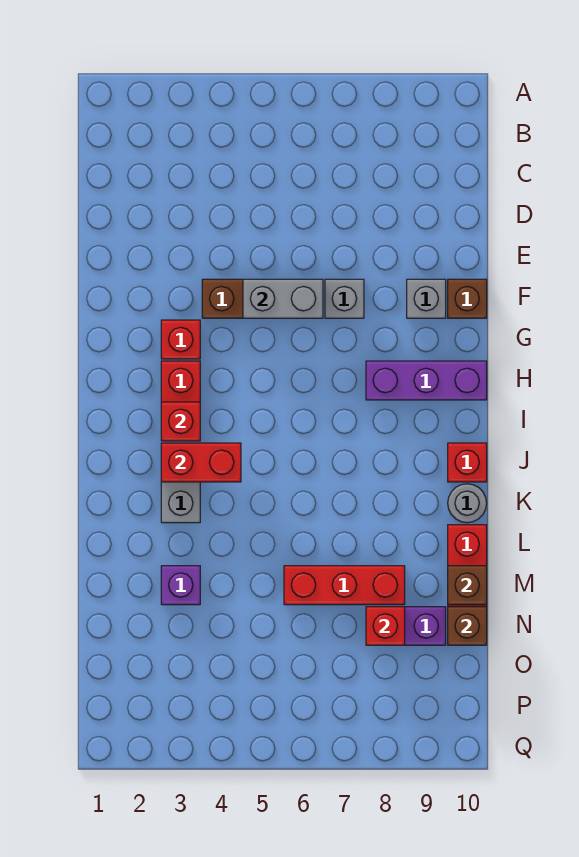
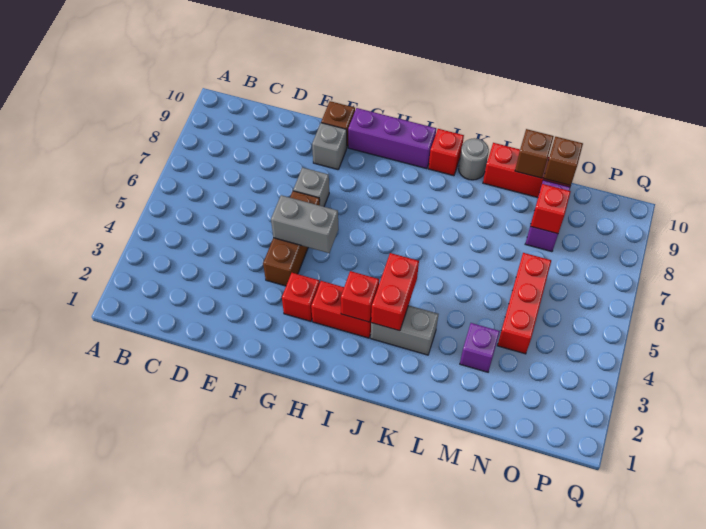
grey brick F5:F6 level 2 -> grey brick F5:G5 level 2
purple brick H8:H10 level 1 -> purple brick G10:I10 level 1
red brick M6:M8 level 1 -> red brick N4:N6 level 1

